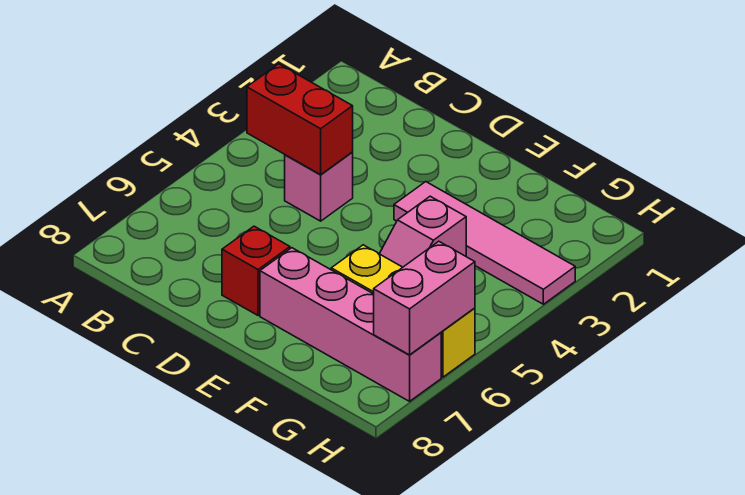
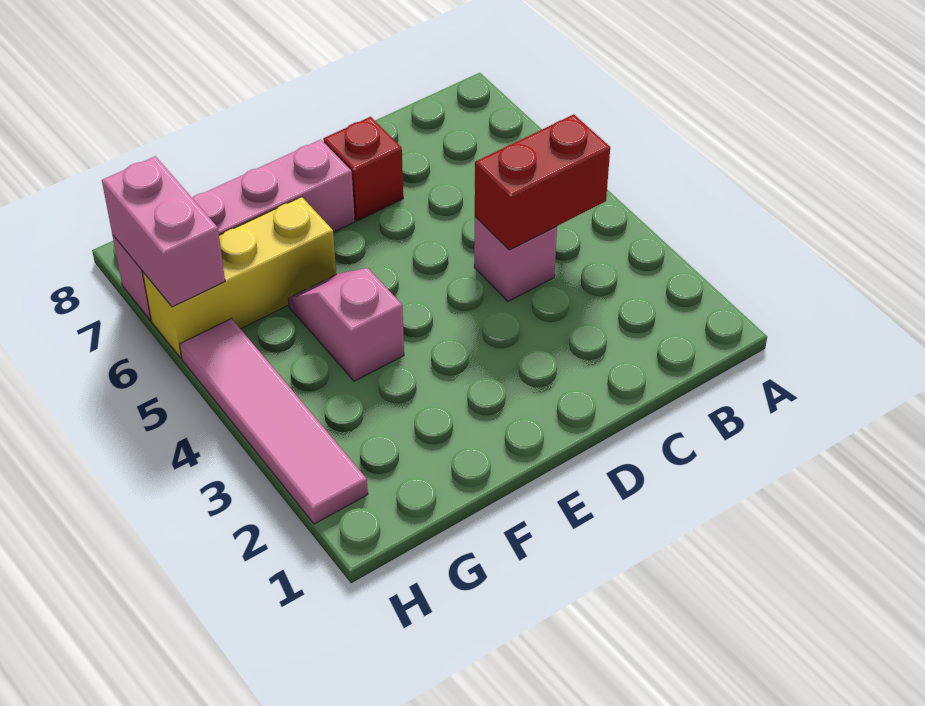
pink tile E3:H3 level 1 -> pink tile H2:H5 level 1

